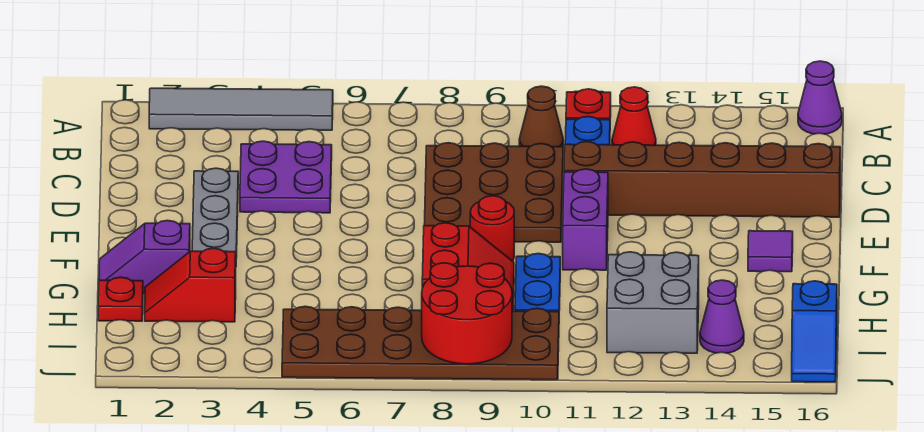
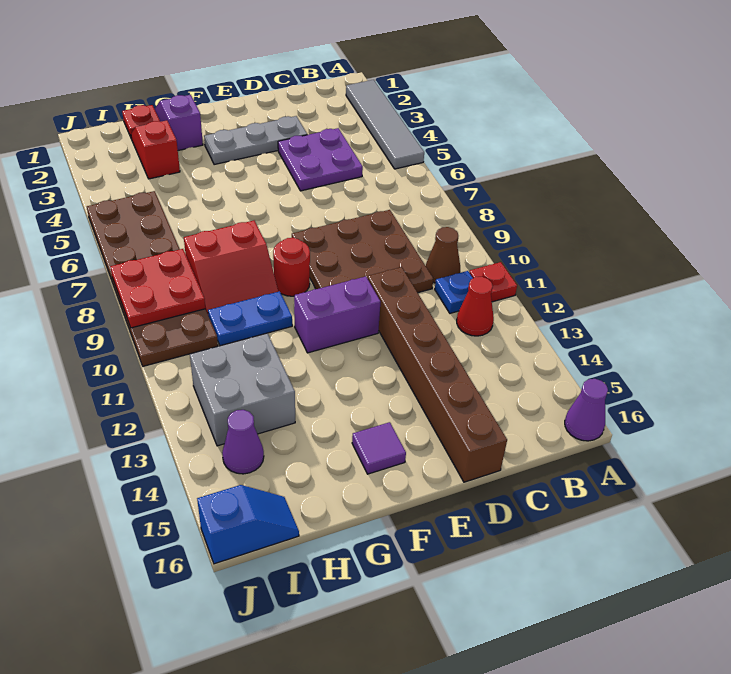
red round brick I8:J9 level 2 -> red plate I8:J9 level 2
blue slope I16:J16 level 1 top I -> blue slope I16:J16 level 1 top J

